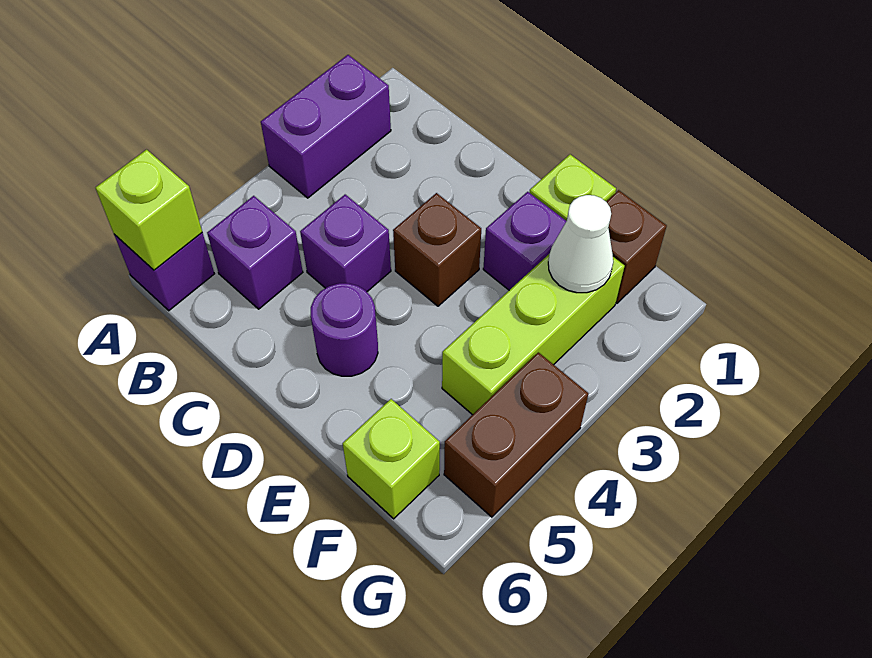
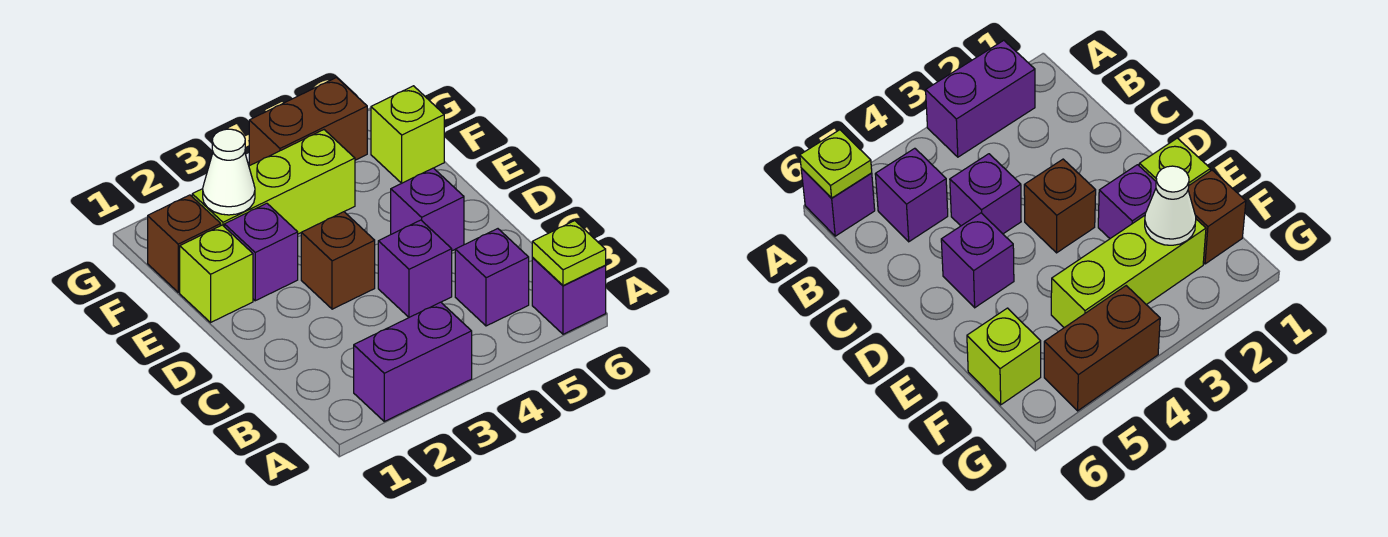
lime brick A6 level 2 -> lime plate A6 level 2
purple round brick D5 level 1 -> purple brick D5 level 1

